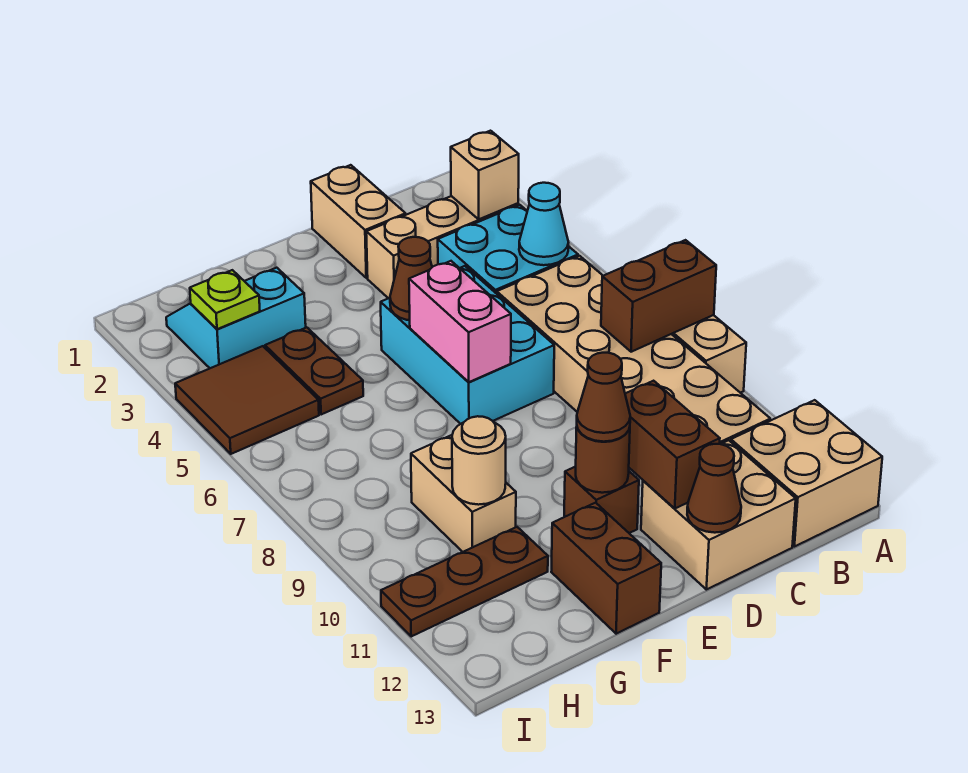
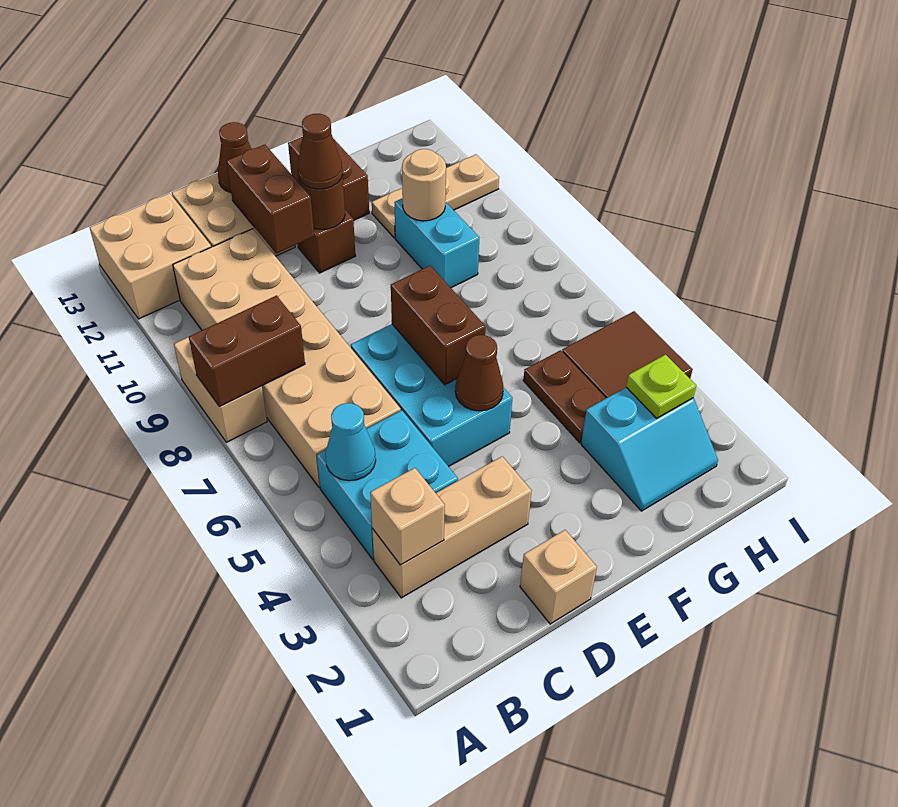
tan brick D1:D2 level 1 -> tan brick D1 level 1
pink brick E6:E7 level 2 -> brown brick E6:E7 level 2
tan brick G9:G10 level 1 -> cyan brick G9:G10 level 1
brown plate G11:I11 level 1 -> tan plate G11:I11 level 1

